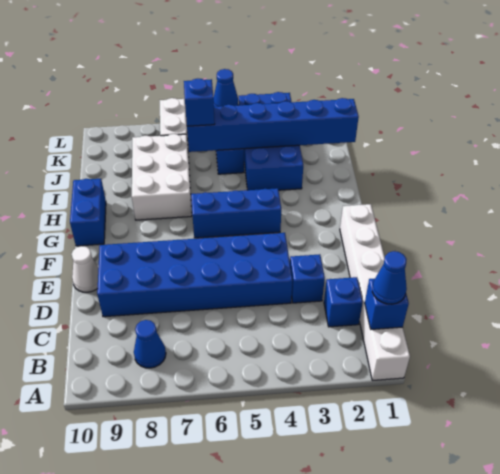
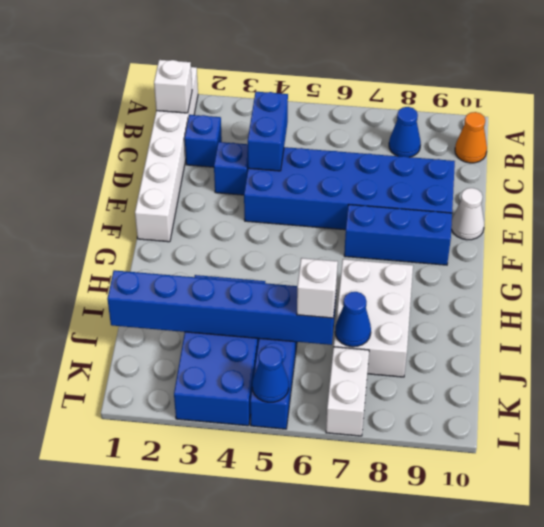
blue brick B1 level 2 -> white brick B1 level 2
blue cone B1 level 3 -> blue cone J7 level 2
none -> orange cone B10 level 1
blue brick G4:G6 level 1 -> blue brick F7:F9 level 1
blue brick G10:H10 level 1 -> blue brick C4:D4 level 2
blue brick J6 level 3 -> white brick J6 level 3

